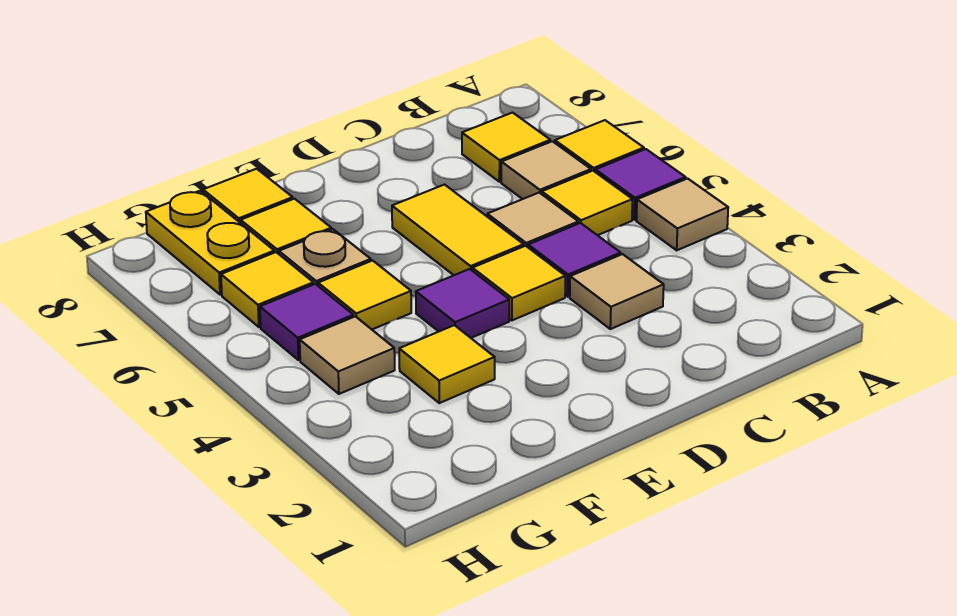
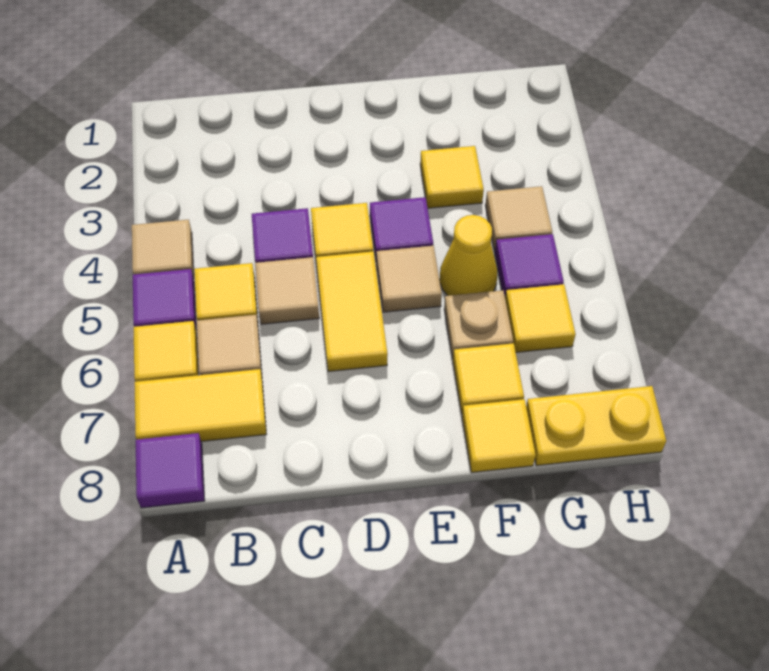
none -> purple tile A8 level 1
yellow tile B7 level 1 -> yellow tile A7:B7 level 1
tan tile C3 level 1 -> tan tile E5 level 1
yellow tile F5 level 1 -> yellow cone F5 level 1
yellow plate G7:G8 level 1 -> yellow plate G8:H8 level 1

